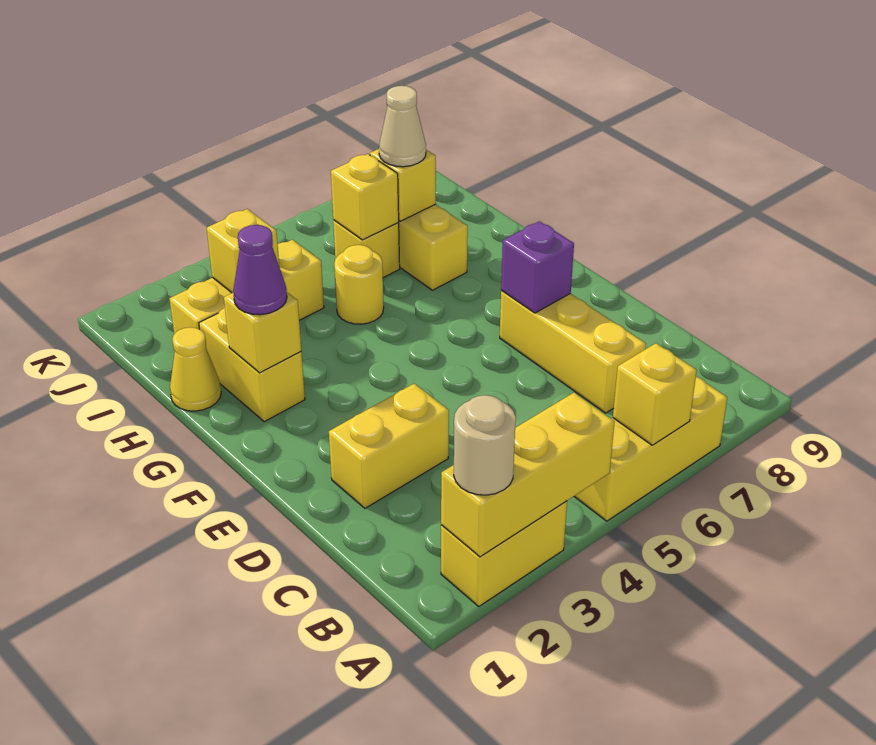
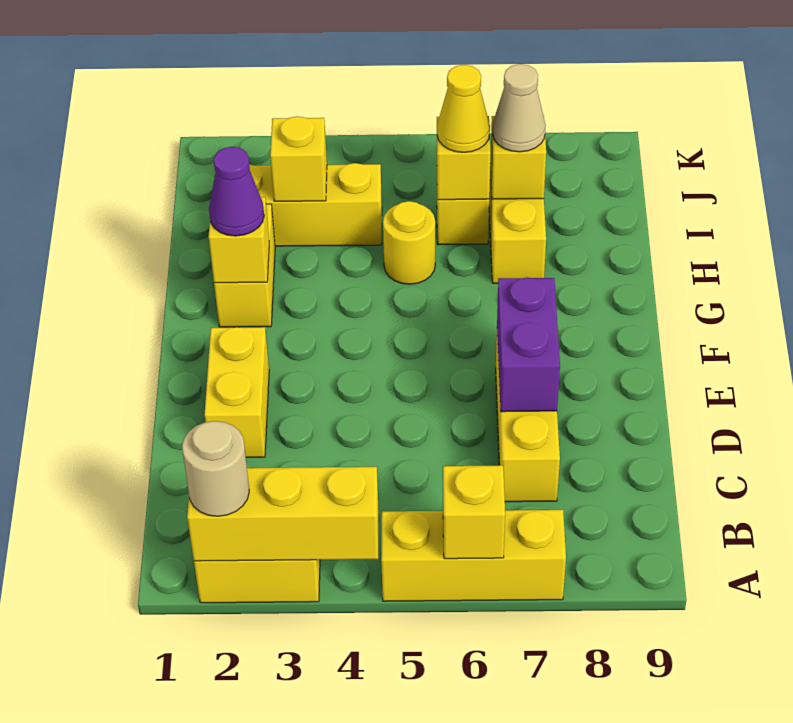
yellow brick D2:D3 level 1 -> yellow brick D2:E2 level 1
purple brick E7 level 2 -> purple brick D7:E7 level 2
yellow cone H1 level 1 -> yellow cone I6 level 3

